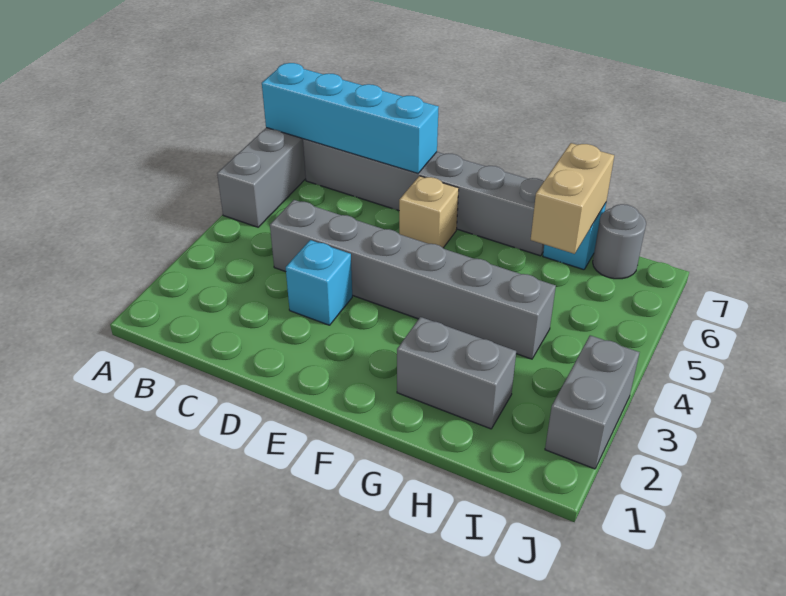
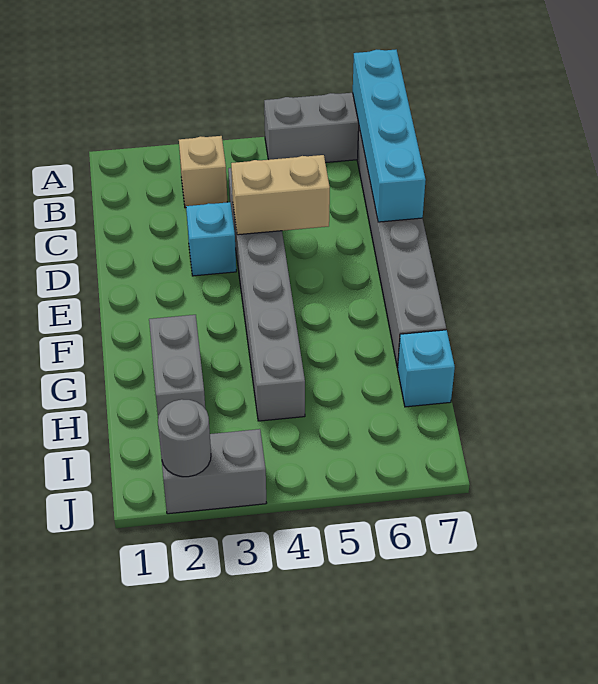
tan brick E6 level 1 -> tan brick B3 level 1
tan brick H6:H7 level 2 -> tan brick D4:D5 level 2
grey round brick I7 level 1 -> grey round brick J2 level 2

